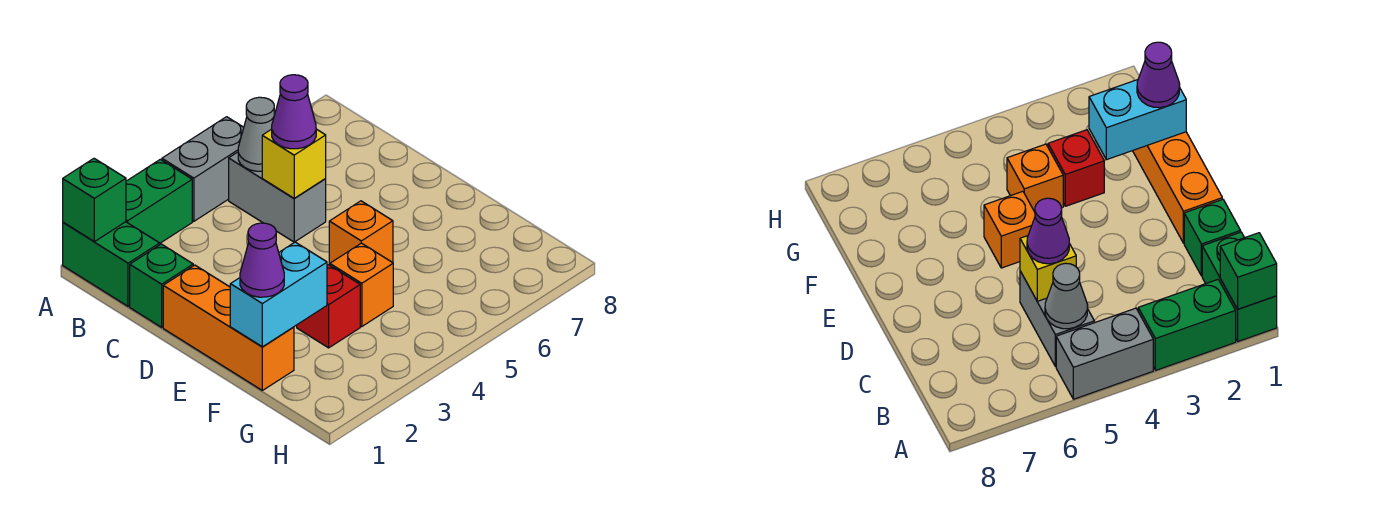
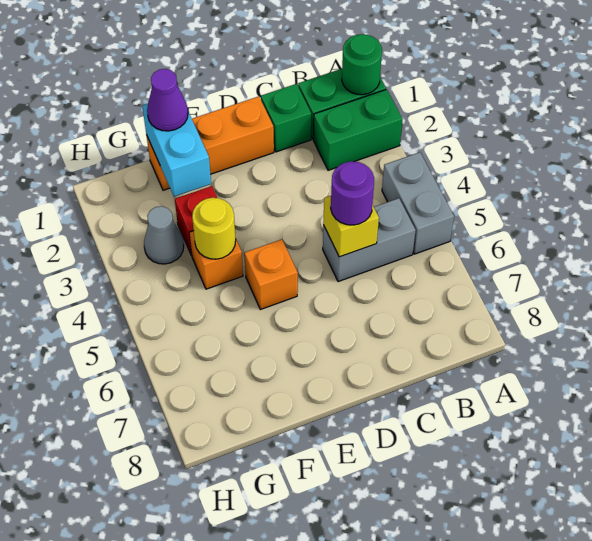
green brick A1 level 2 -> green round brick A1 level 2
green brick A2:A3 level 1 -> green brick A2:B2 level 1
grey cone B5 level 2 -> grey cone G3 level 1
purple cone C5 level 3 -> purple round brick C5 level 3
none -> yellow round brick F4 level 2

